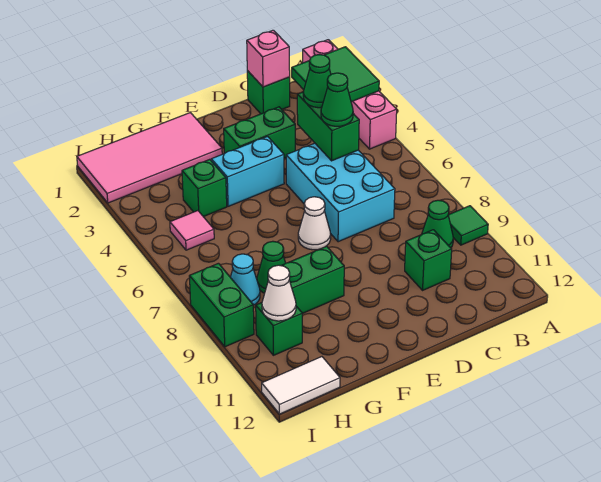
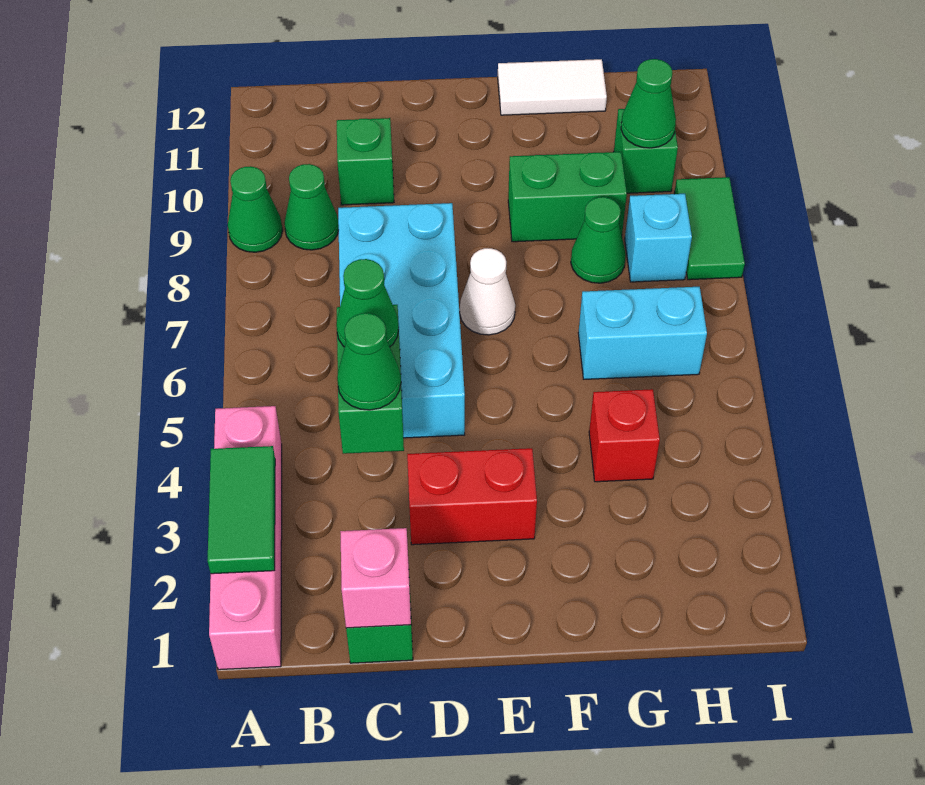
green tile A2:B3 level 2 -> green tile A2:A3 level 2
green tile A9 level 1 -> green cone A9 level 1
cyan brick C5:D7 level 1 -> cyan brick C5:D8 level 1
green brick D3:E3 level 1 -> red brick D3:E3 level 1
cyan brick E4:F4 level 1 -> cyan brick G6:H6 level 1
pink tile F1:I2 level 1 -> none
green brick G4 level 1 -> red brick G4 level 1
pink tile H5 level 1 -> none
cyan cone H8 level 1 -> cyan brick H8 level 1
white cone H10 level 2 -> green cone H10 level 2
white tile H12:I12 level 1 -> white tile F12:G12 level 1
green brick I8:I9 level 1 -> green tile I8:I9 level 1

